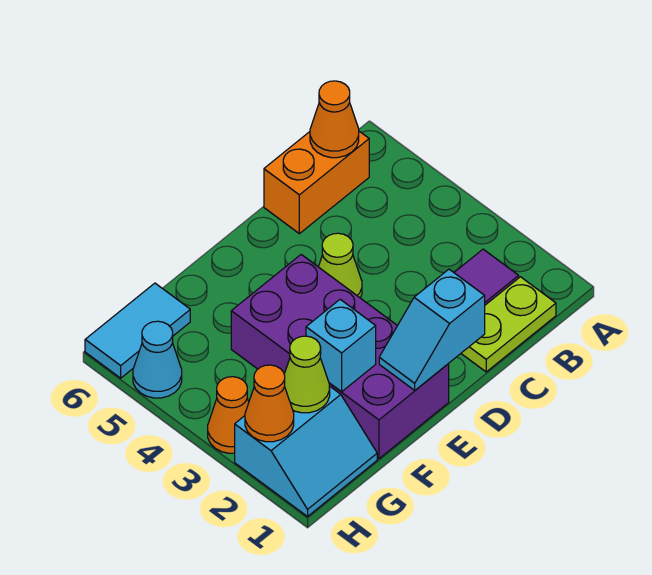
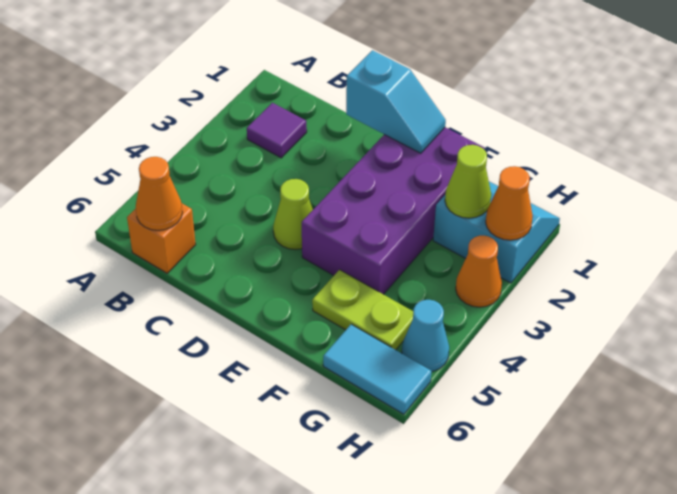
lime plate B1:C1 level 1 -> lime plate F5:G5 level 1
orange brick B6:C6 level 1 -> orange brick B6 level 1
cyan brick F2 level 2 -> none

